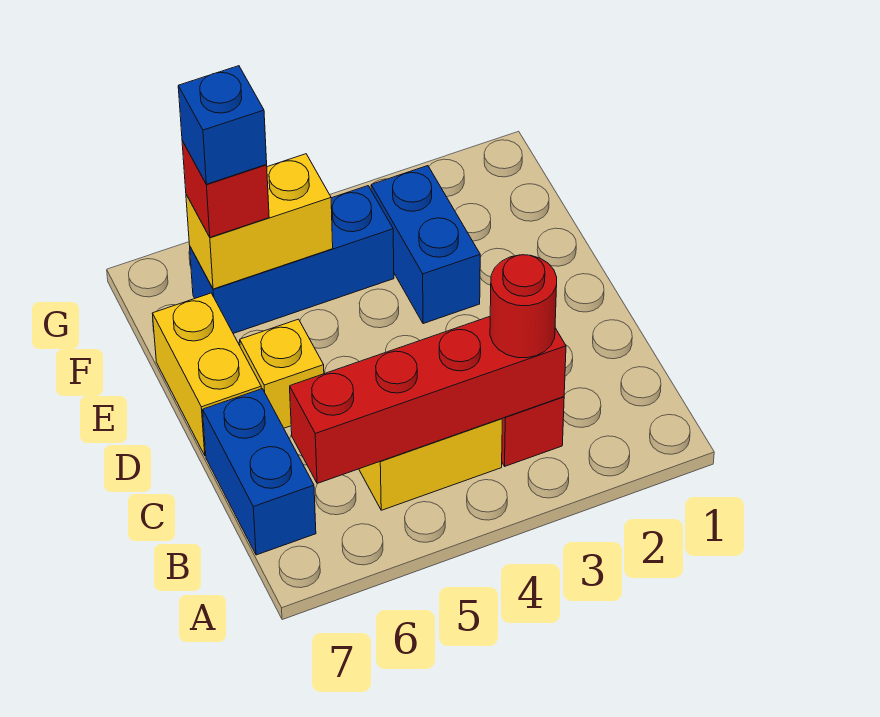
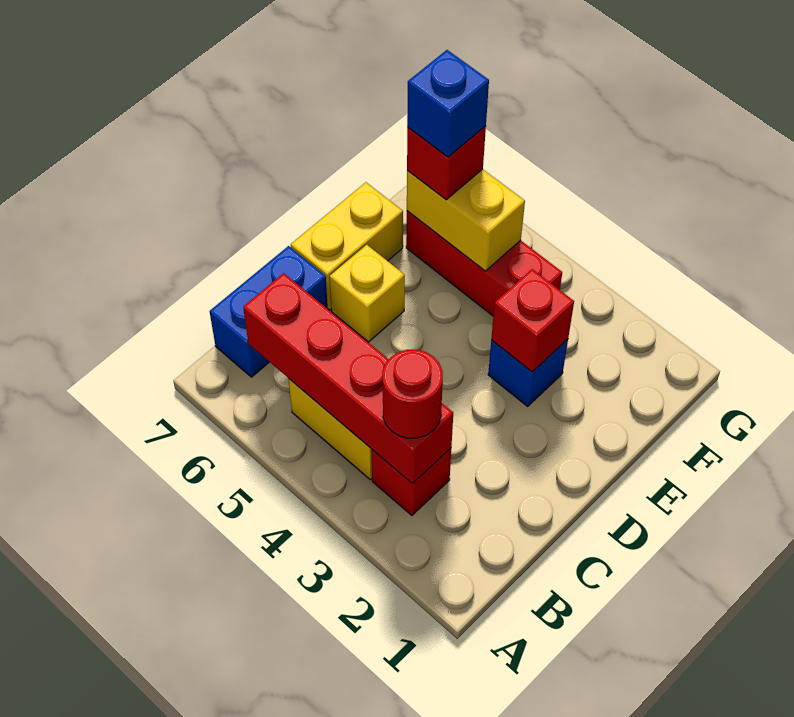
blue brick E3:F3 level 1 -> blue brick E3 level 1
none -> red brick E3 level 2
blue brick F4:F6 level 1 -> red brick F4:F6 level 1

